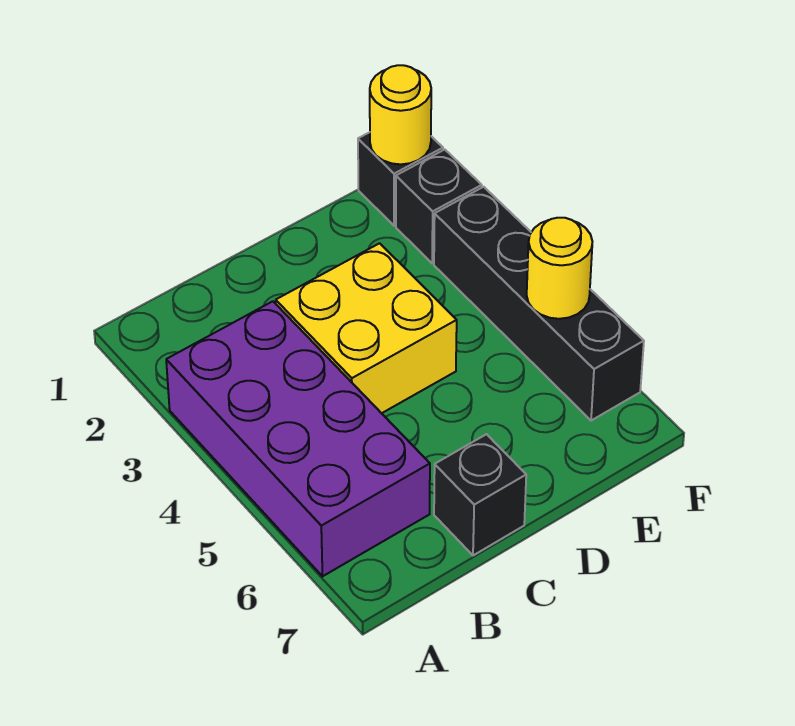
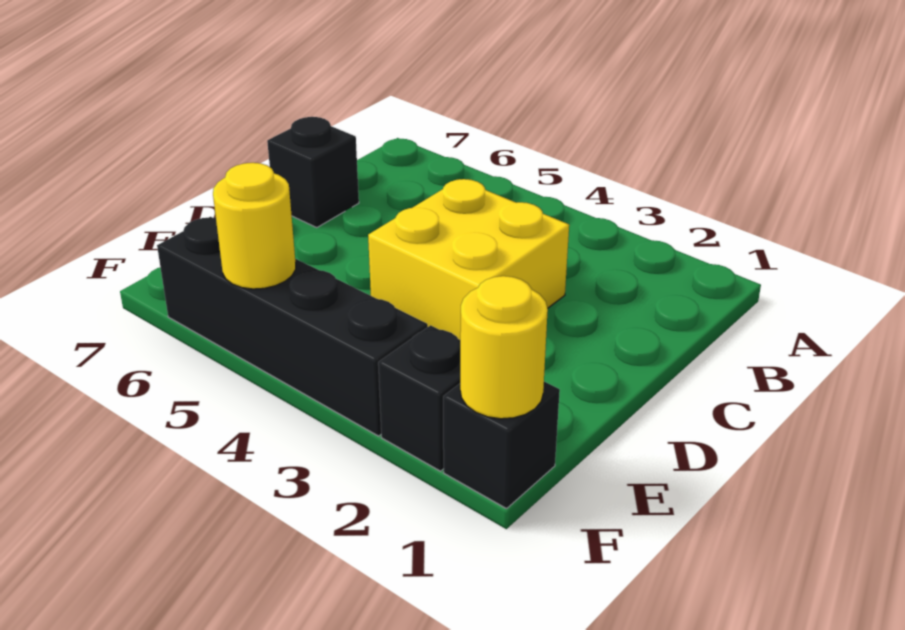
purple brick A3:B6 level 1 -> none

